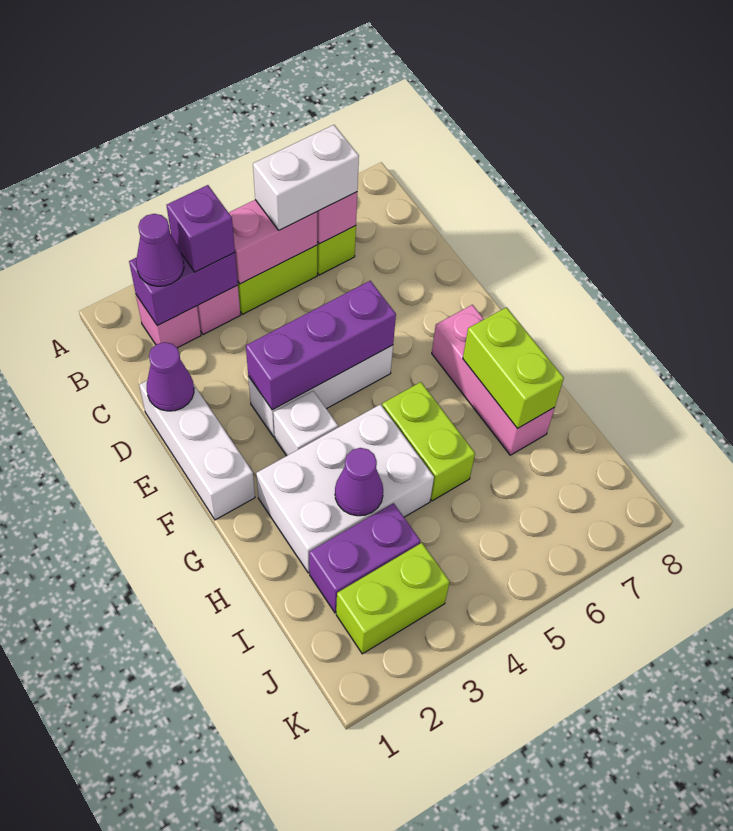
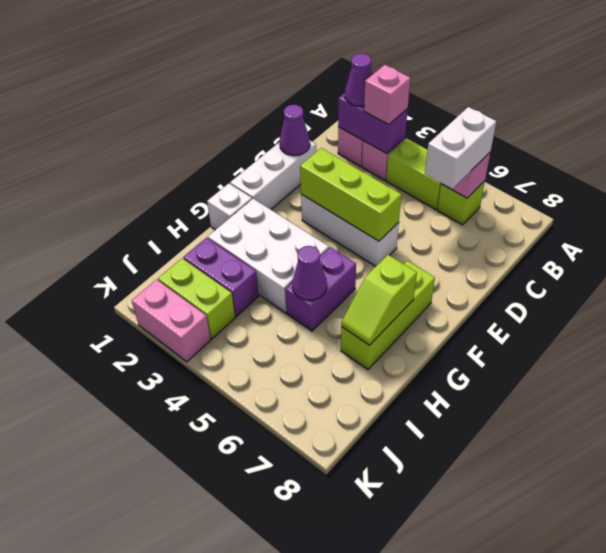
purple brick B3 level 3 -> pink brick B3 level 3
pink brick B4:B5 level 2 -> pink brick K2:K3 level 1
white brick B5:B6 level 3 -> white brick B6:C6 level 3
purple brick E3:E5 level 2 -> lime brick E3:E5 level 2
white brick F3 level 1 -> white brick G1 level 1
pink brick F7:H7 level 1 -> lime brick F7:H7 level 1
lime brick G5:H5 level 1 -> purple brick G5:H5 level 1
lime brick G7:H7 level 2 -> lime slope G7:H7 level 2 top G
purple cone H3 level 2 -> purple cone H5 level 2

